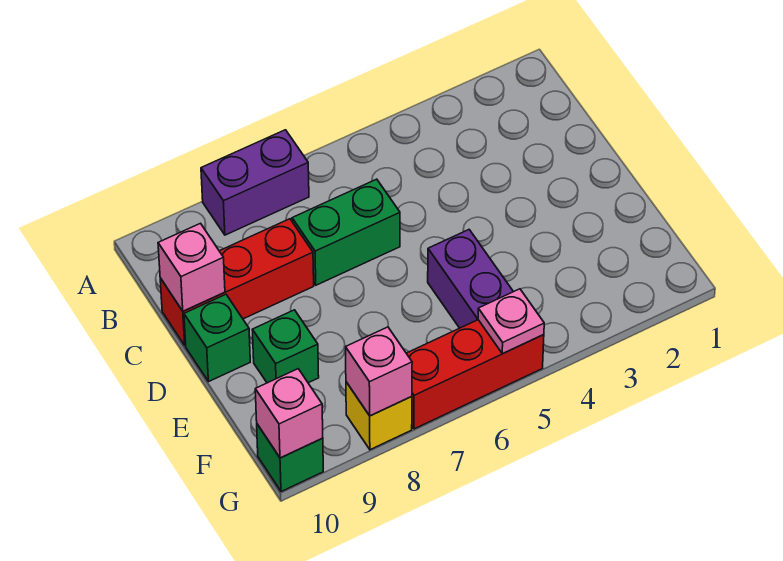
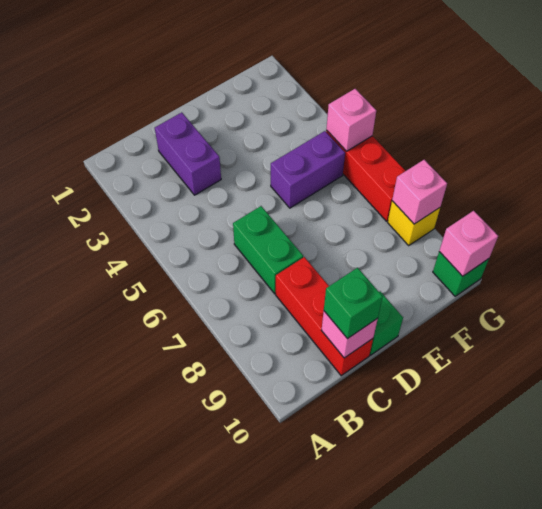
purple brick A7:A8 level 1 -> purple brick C2:C3 level 1
green brick E9 level 1 -> green brick C10 level 3
pink plate G5 level 2 -> pink brick G5 level 2

